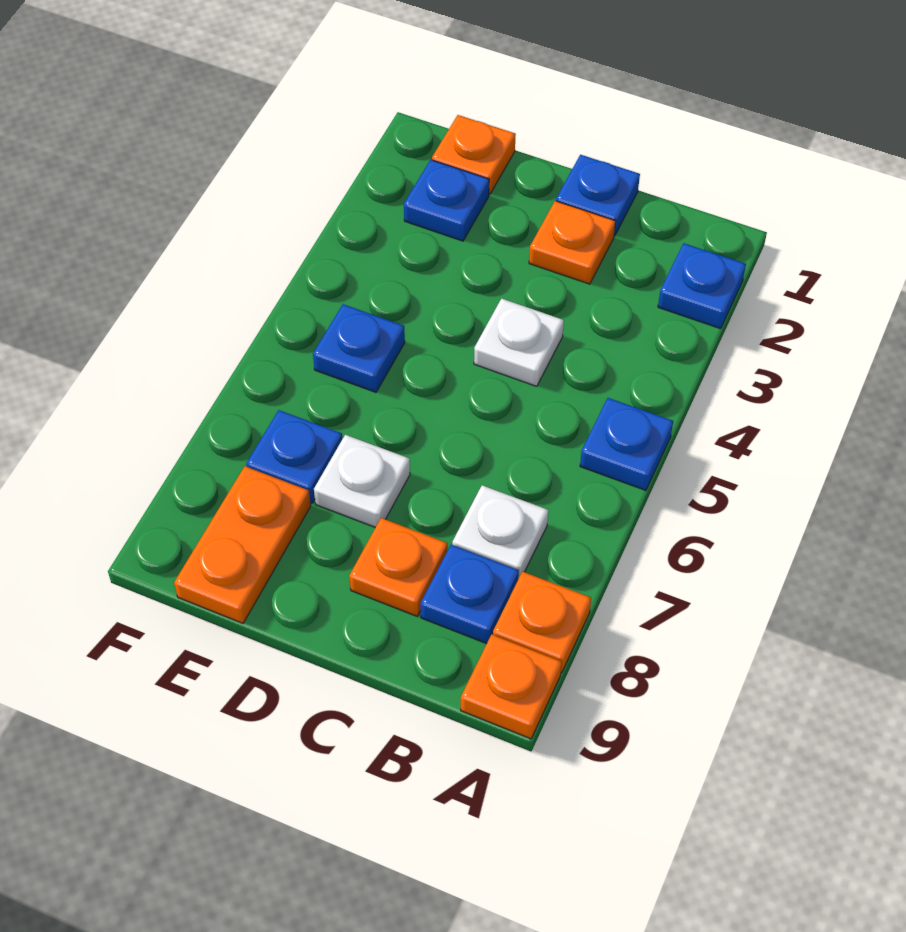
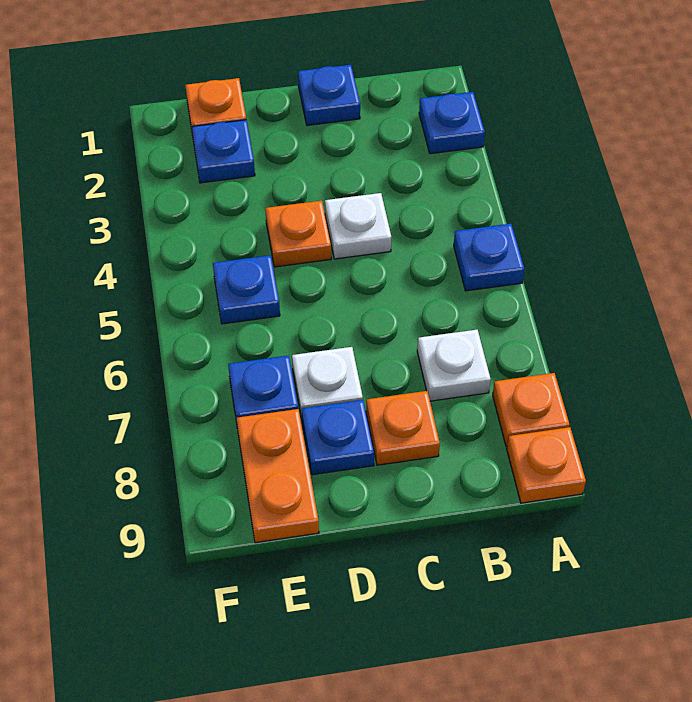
blue plate B8 level 1 -> blue plate D8 level 1
orange plate C2 level 1 -> orange plate D4 level 1

